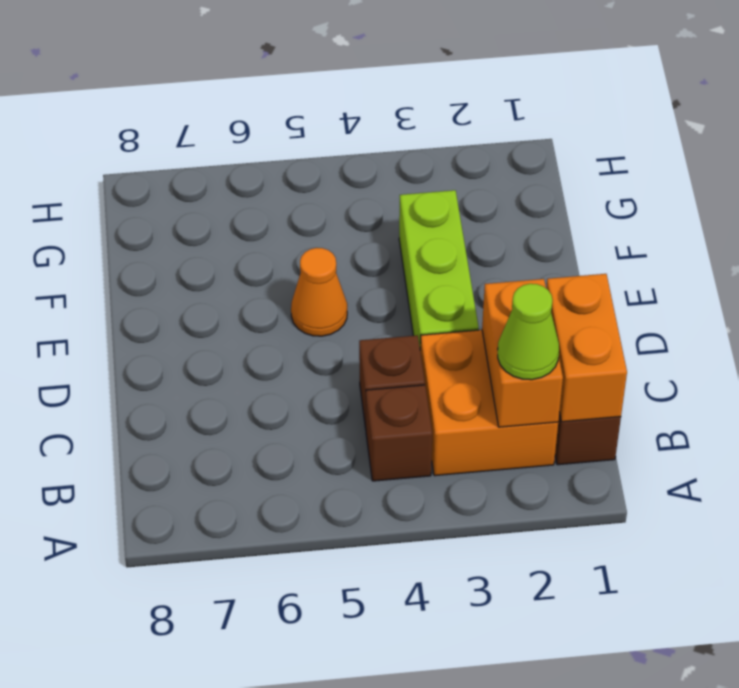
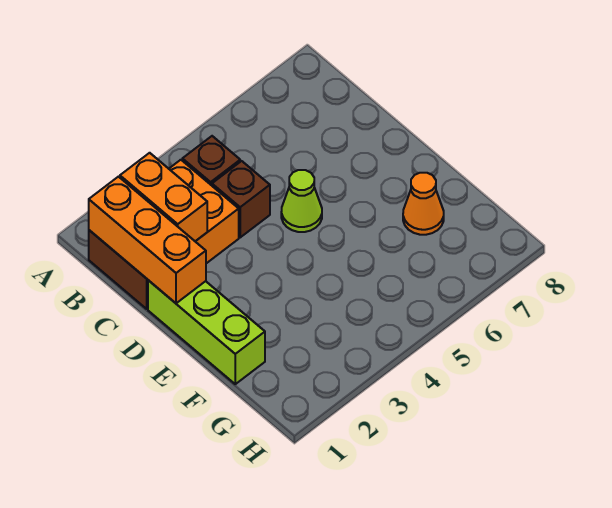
orange brick B1:C1 level 2 -> orange brick B1:D1 level 2
lime cone B2 level 3 -> lime cone D5 level 1
lime brick D3:F3 level 1 -> lime brick D1:F1 level 1
orange cone E5 level 1 -> orange cone F7 level 1

